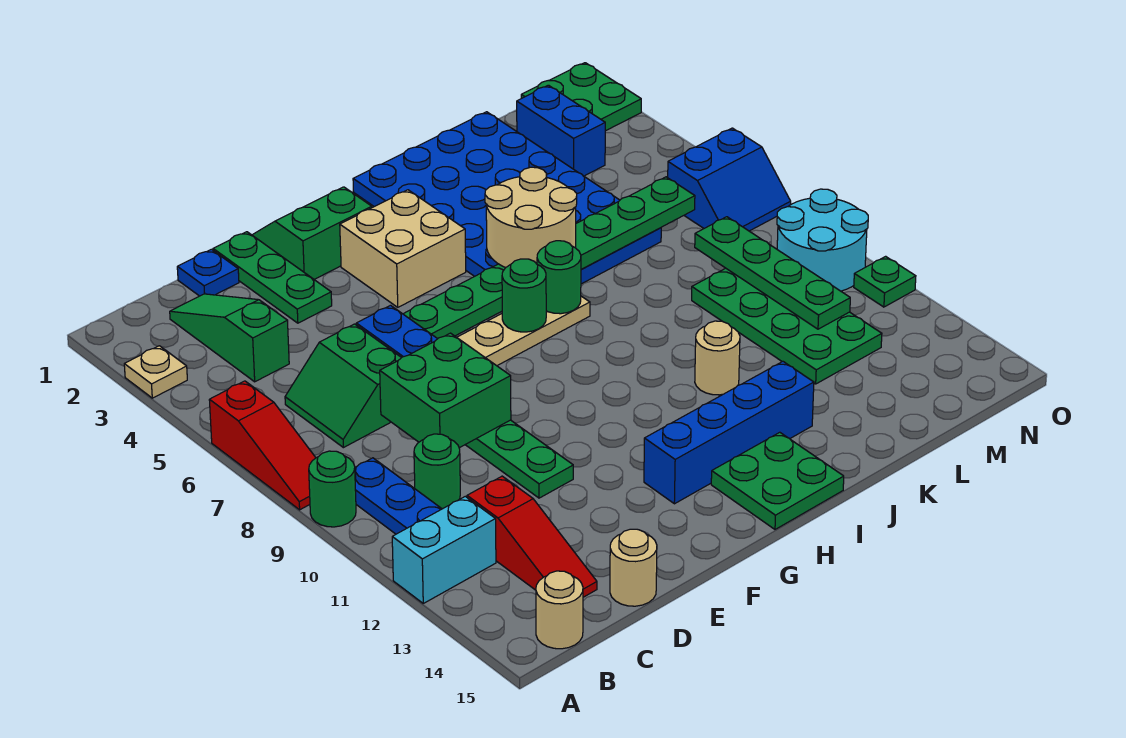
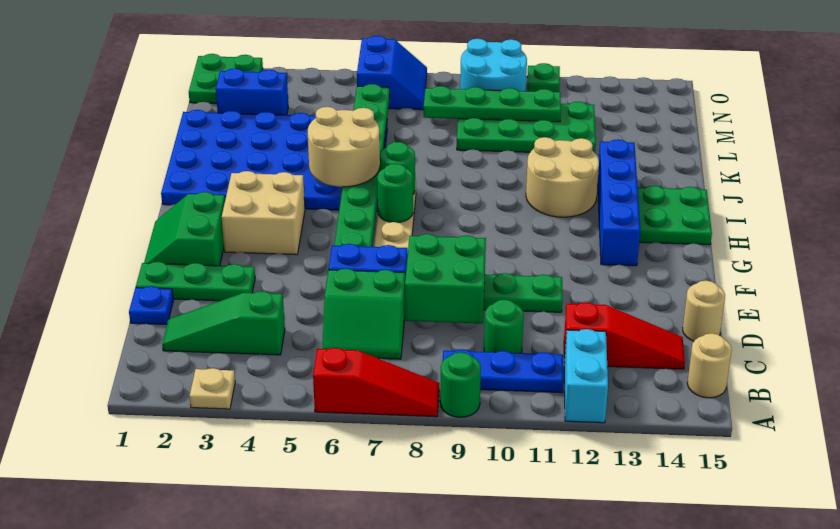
tan round brick J11 level 1 -> tan round brick I11:J12 level 1

